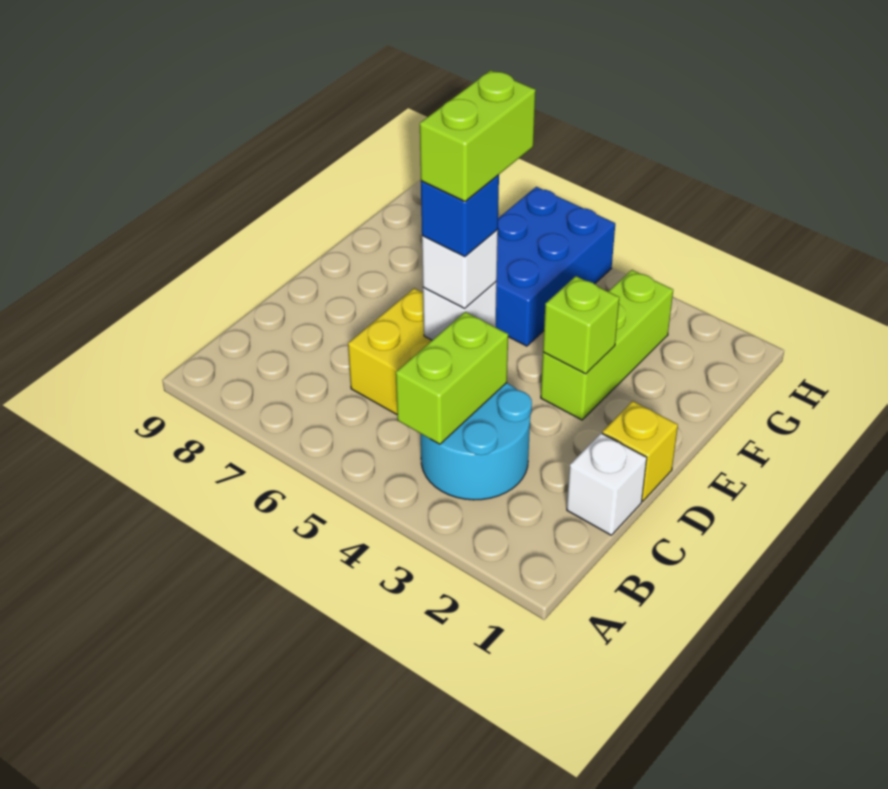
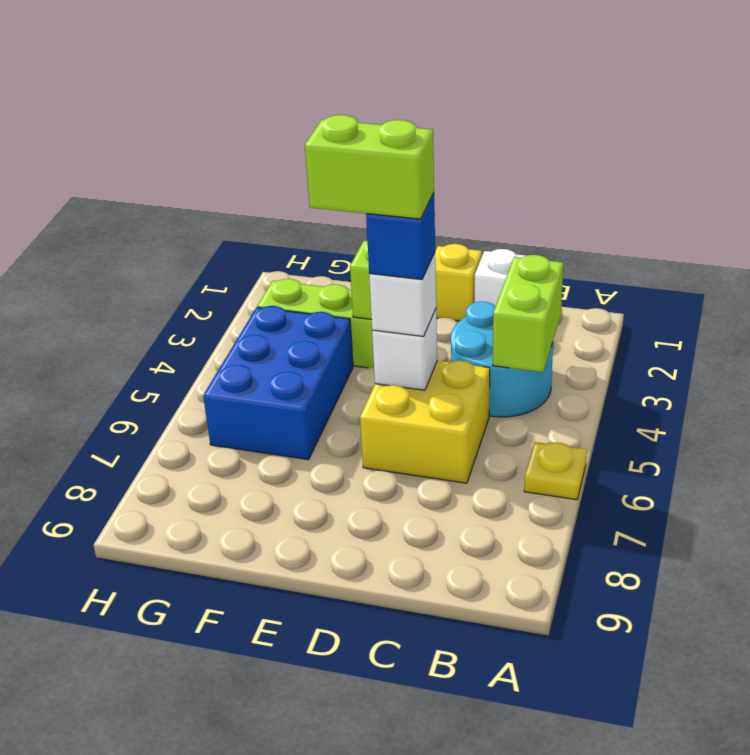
none -> yellow plate A6 level 1
lime brick B4:C4 level 2 -> lime brick B3:B4 level 2
blue brick F5:H6 level 1 -> blue brick F4:G6 level 1

